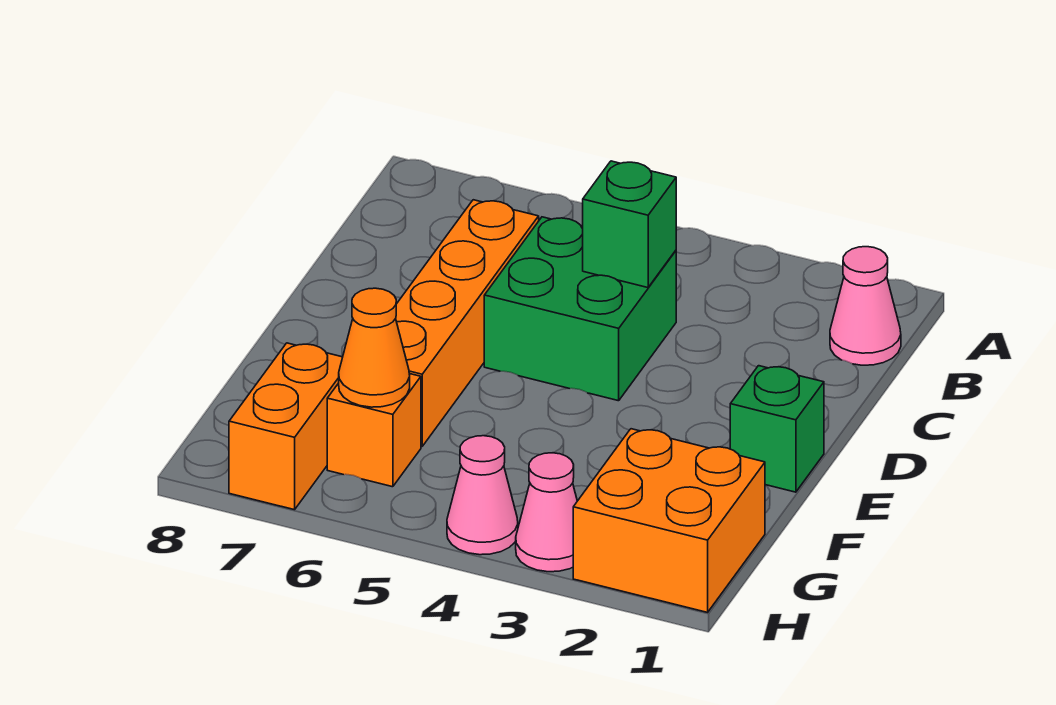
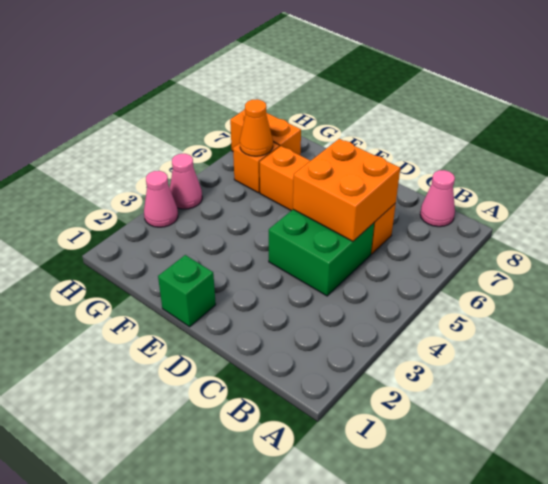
pink cone B1 level 1 -> pink cone B8 level 1
green brick C4 level 2 -> none
orange brick G1:H2 level 1 -> orange brick C5:D6 level 2

